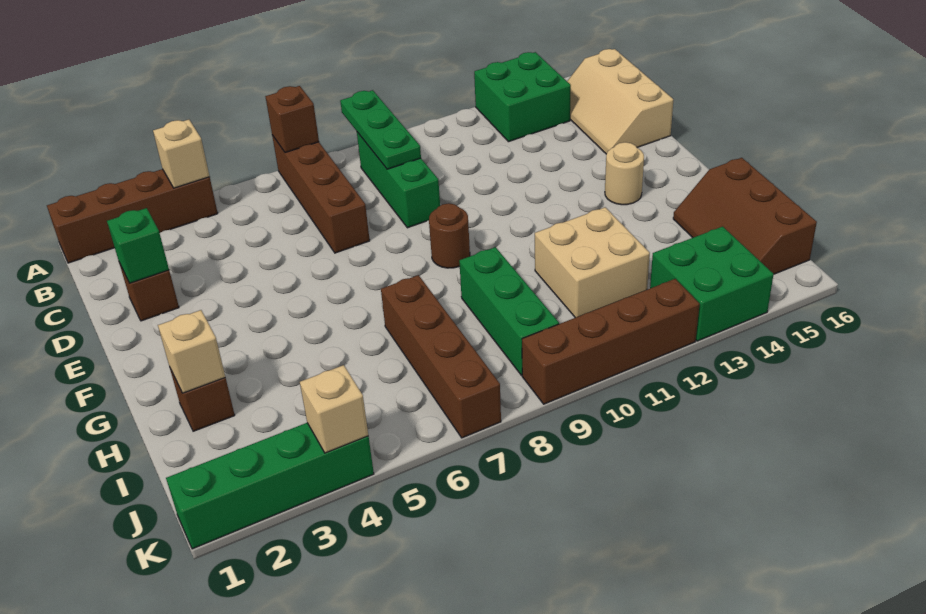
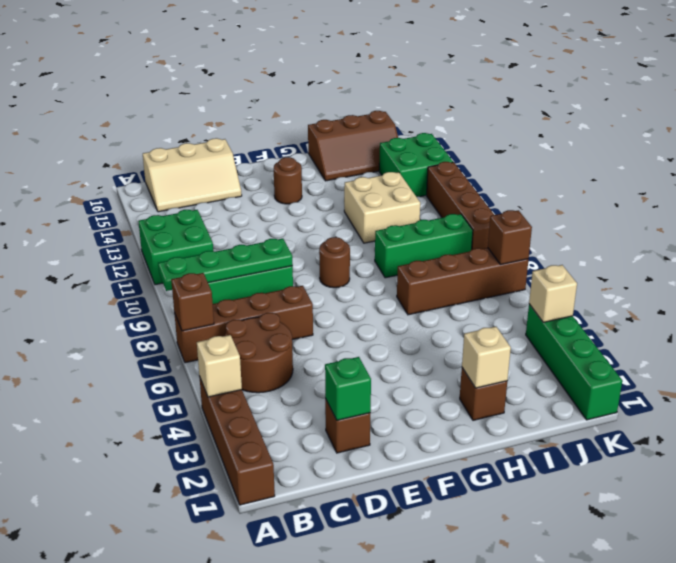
green plate A9:C9 level 2 -> green plate A9:D9 level 2
green brick A13:B14 level 1 -> green brick A11:B12 level 1
none -> brown round brick B5:C6 level 1
tan round brick F14 level 1 -> brown round brick F14 level 1
none -> brown brick K7 level 2

